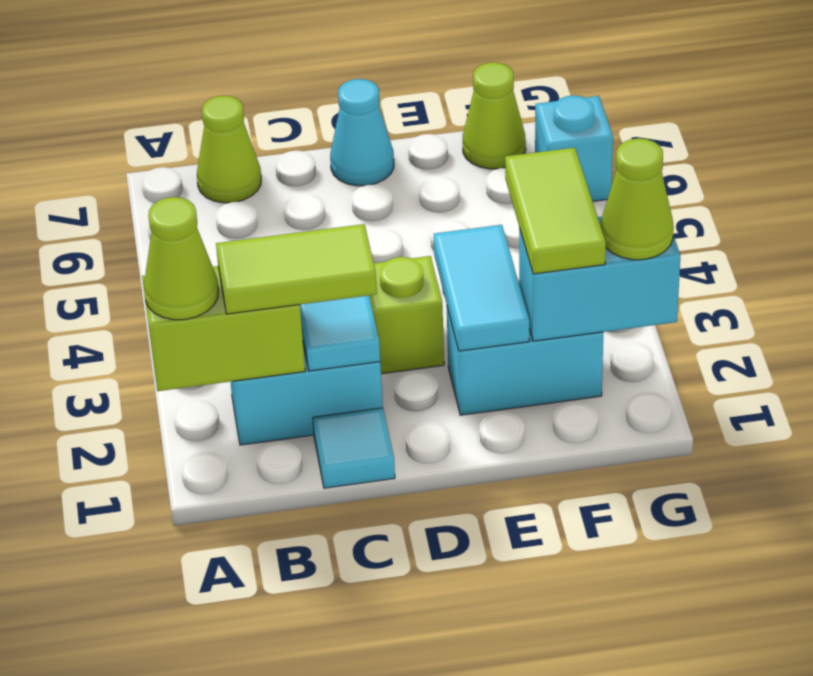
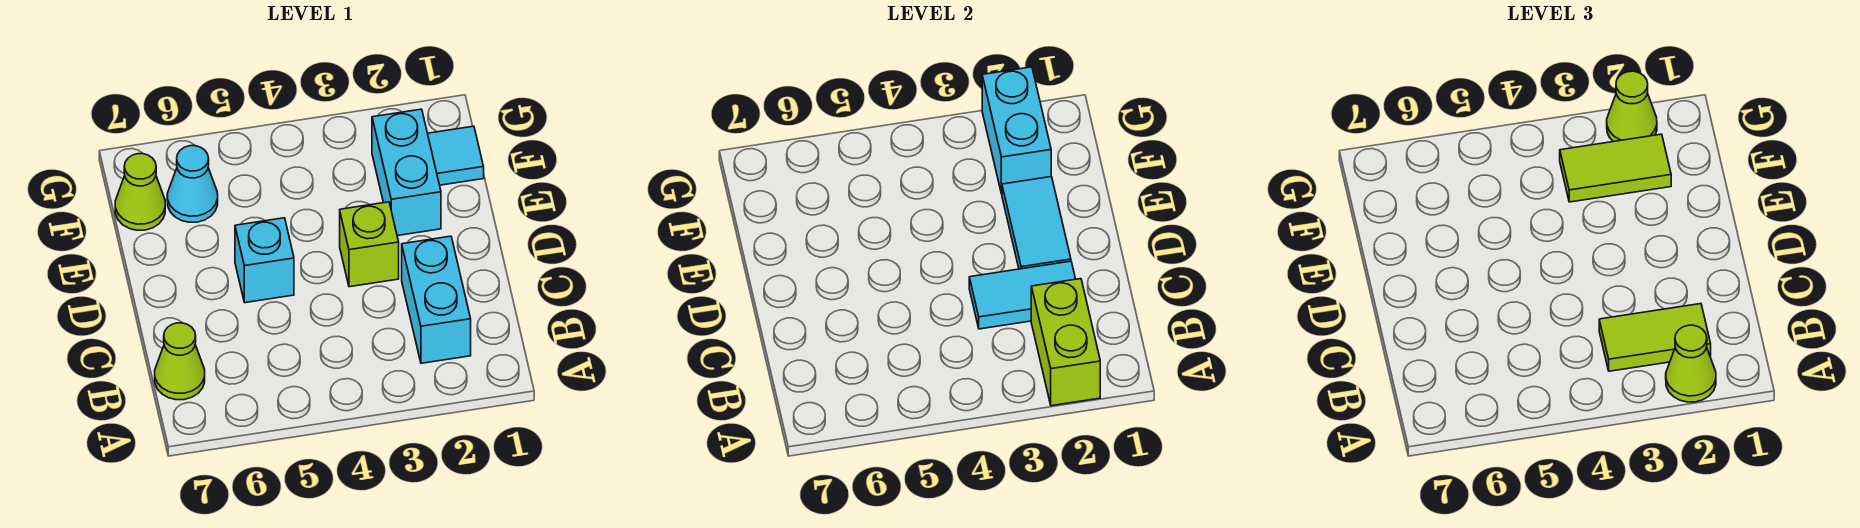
lime tile B2:C2 level 3 -> lime tile B2:B3 level 3
cyan tile C1 level 1 -> cyan tile F1 level 1
cyan cone D7 level 1 -> cyan cone F6 level 1
cyan tile E2:E3 level 2 -> cyan tile D2:E2 level 2
cyan brick G6 level 1 -> cyan brick D5 level 1

